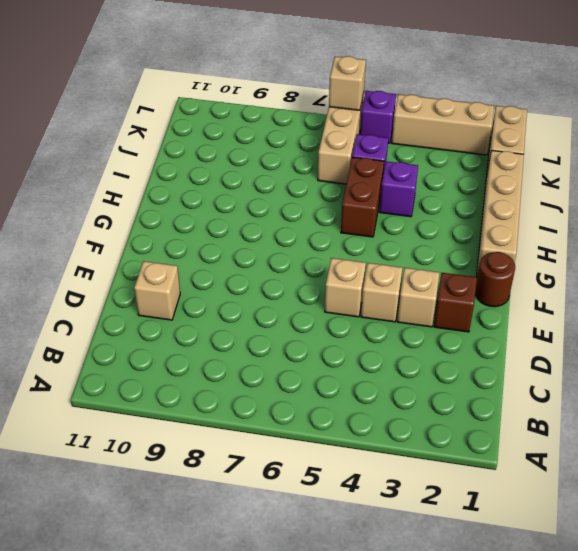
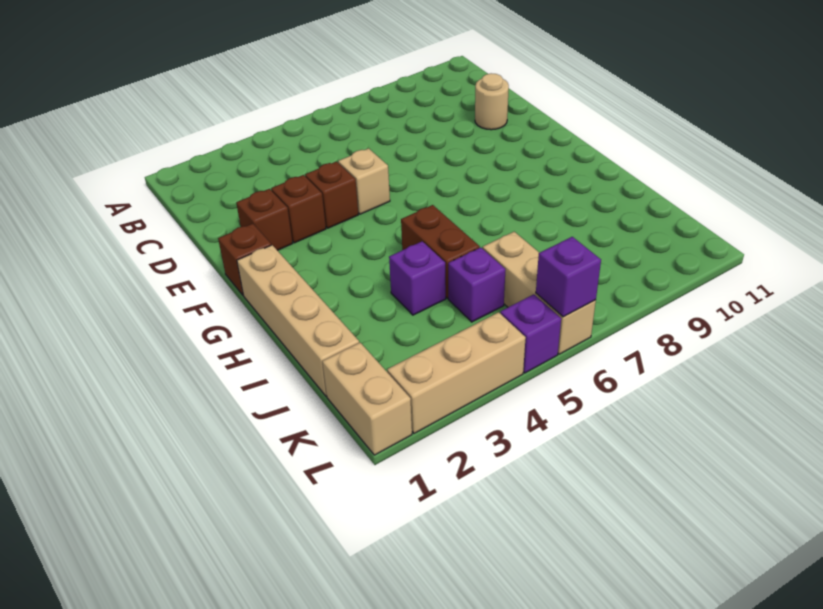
tan brick D10 level 1 -> tan round brick D10 level 1
tan brick E3 level 1 -> brown brick E3 level 1
tan brick E4 level 1 -> brown brick E4 level 1
brown round brick F1 level 1 -> brown brick F1 level 1
tan brick L6 level 2 -> purple brick L6 level 2

